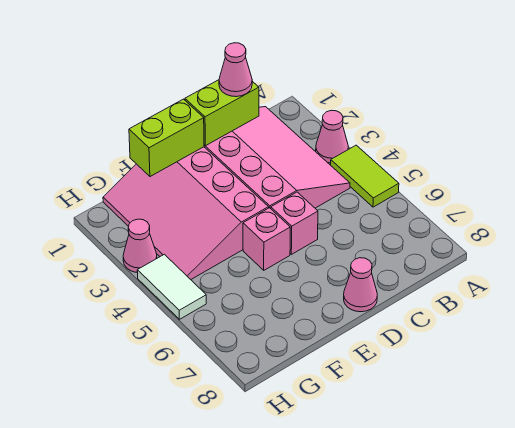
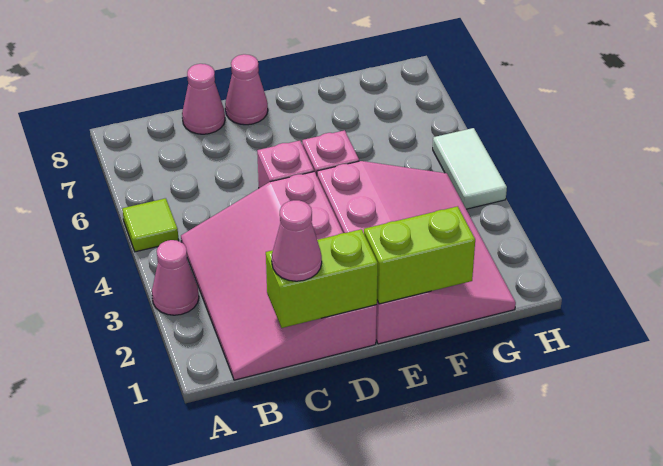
lime tile A4:A5 level 1 -> lime tile A5 level 1
pink cone H3 level 1 -> pink cone C8 level 1

